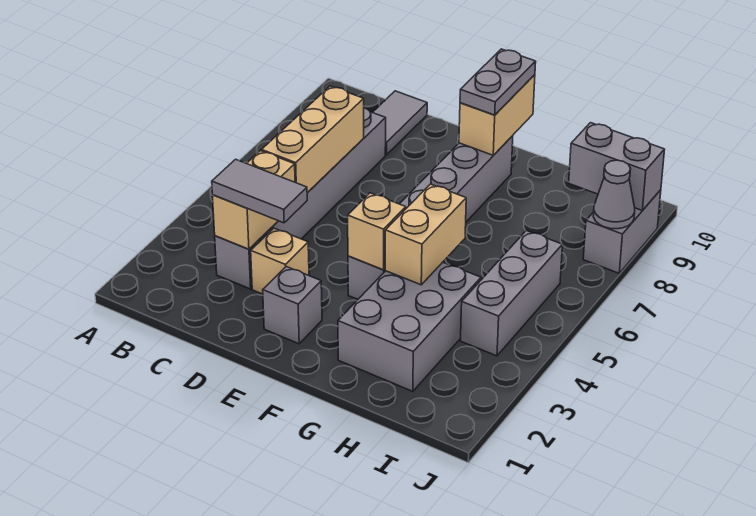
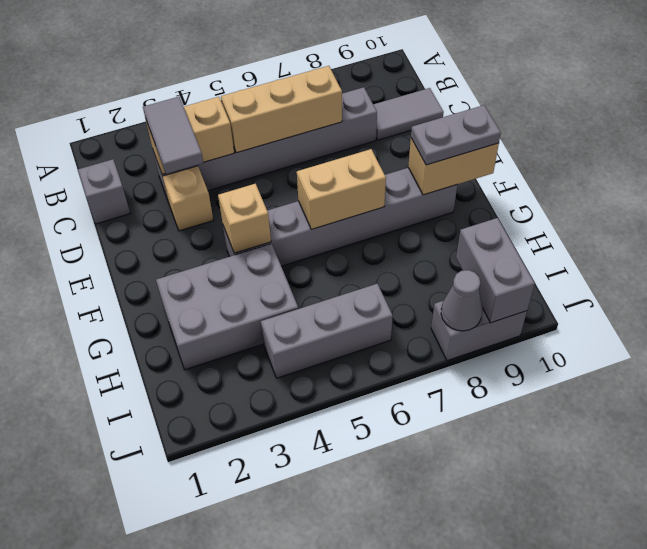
grey brick E2 level 1 -> grey brick C1 level 1
tan brick G4:G5 level 2 -> tan brick F6:F7 level 2

